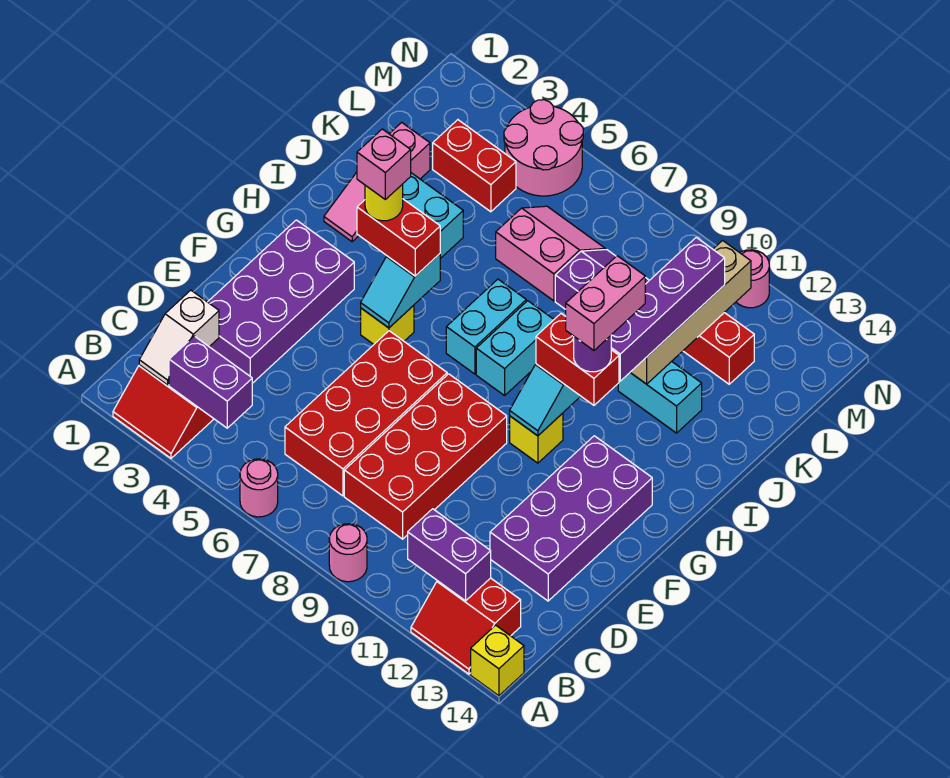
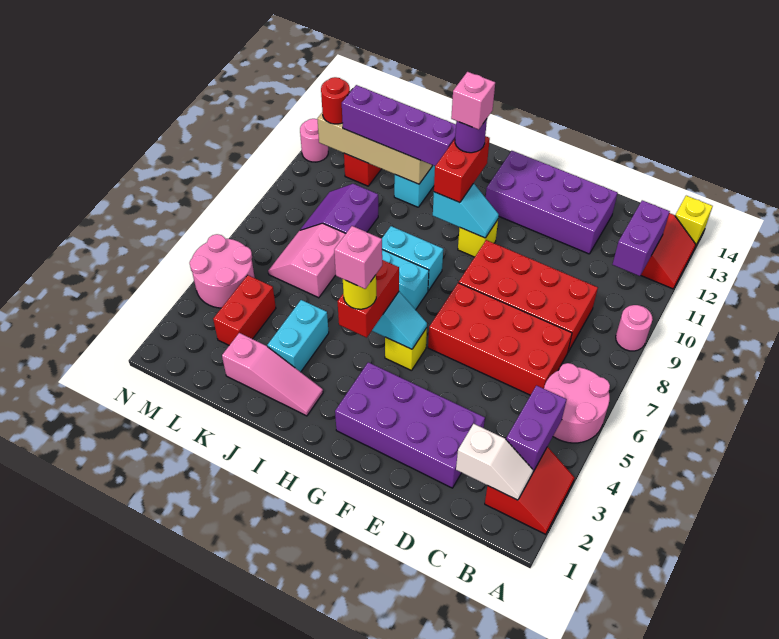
pink round brick A6 level 1 -> pink round brick A5:B6 level 1
pink brick H11:I11 level 5 -> pink brick H11 level 5
none -> red round brick M11 level 3

